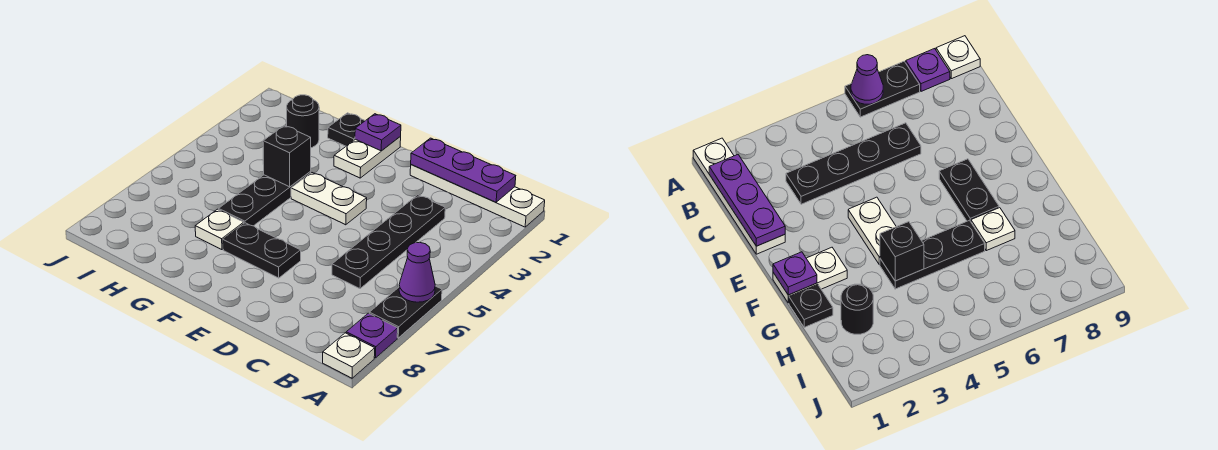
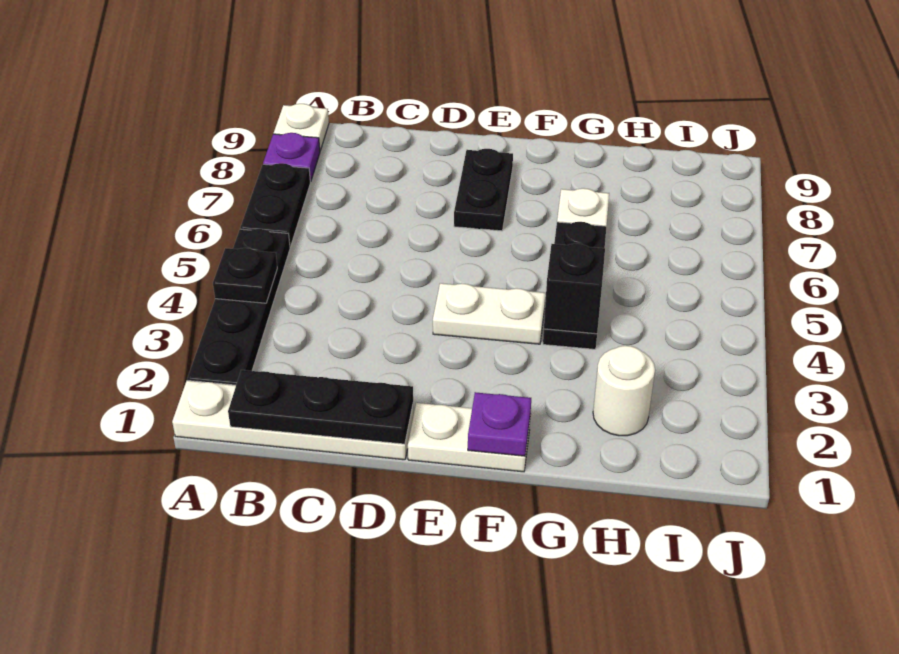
purple cone A6 level 2 -> none
purple plate B1:D1 level 2 -> black plate B1:D1 level 2
black plate C3:C6 level 1 -> black plate A2:A5 level 1
black plate E7:F7 level 1 -> black plate E7:E8 level 1
white plate F1:F2 level 1 -> white plate E1:F1 level 1
black plate G1 level 1 -> black plate A4 level 2
black round brick H2 level 1 -> white round brick H2 level 1

